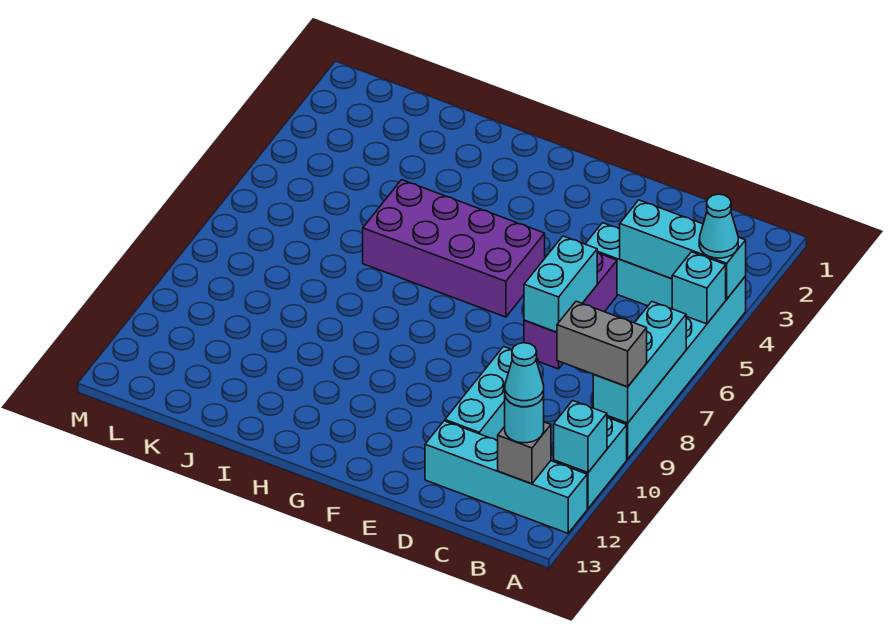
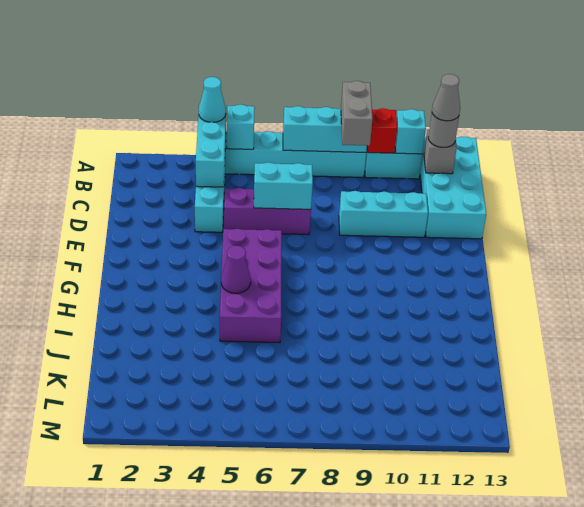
none -> red brick A10 level 2
cyan brick A12:D12 level 1 -> cyan brick A12:D13 level 1
cyan round brick B12 level 3 -> grey round brick B12 level 3
cyan cone B12 level 4 -> grey cone B12 level 4
none -> purple cone H5 level 2

